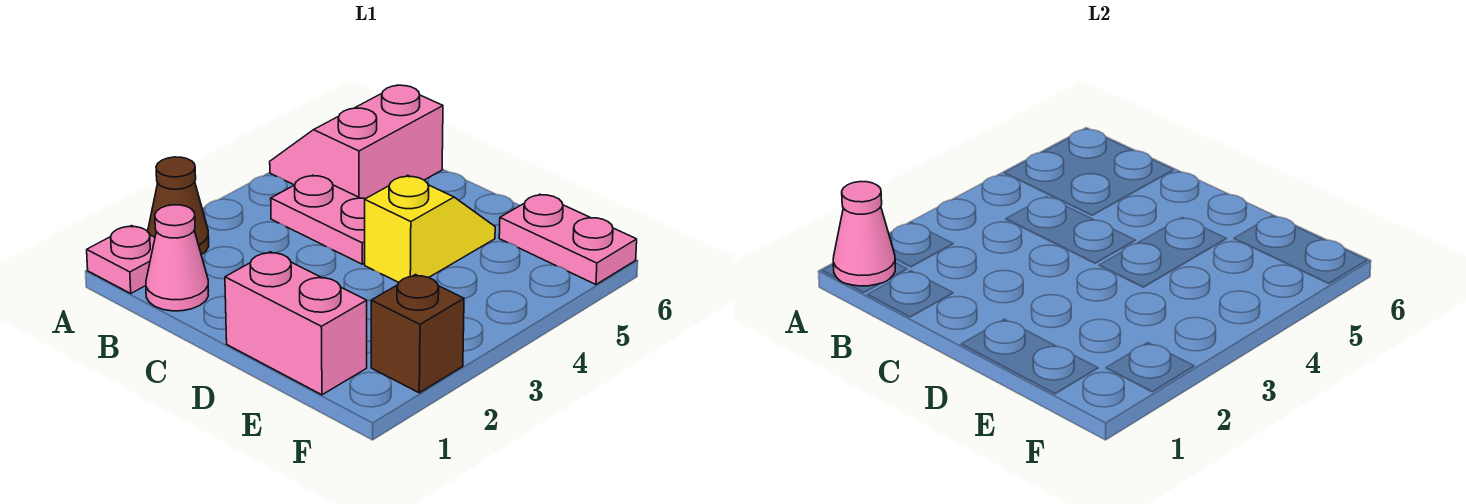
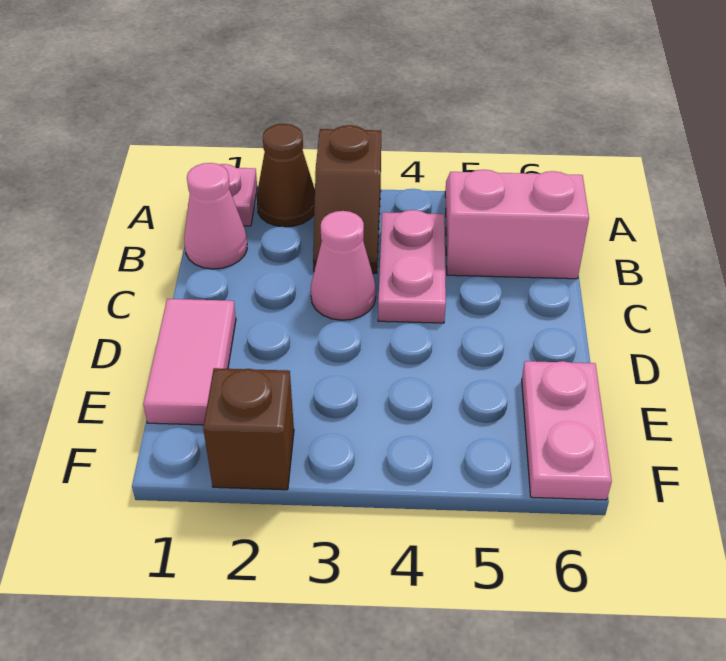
pink cone A1 level 2 -> pink cone C3 level 1
none -> brown slope A3:B3 level 1 top A
pink brick D1:E1 level 1 -> pink tile D1:E1 level 1
yellow slope D4:D5 level 1 top 4 -> none

